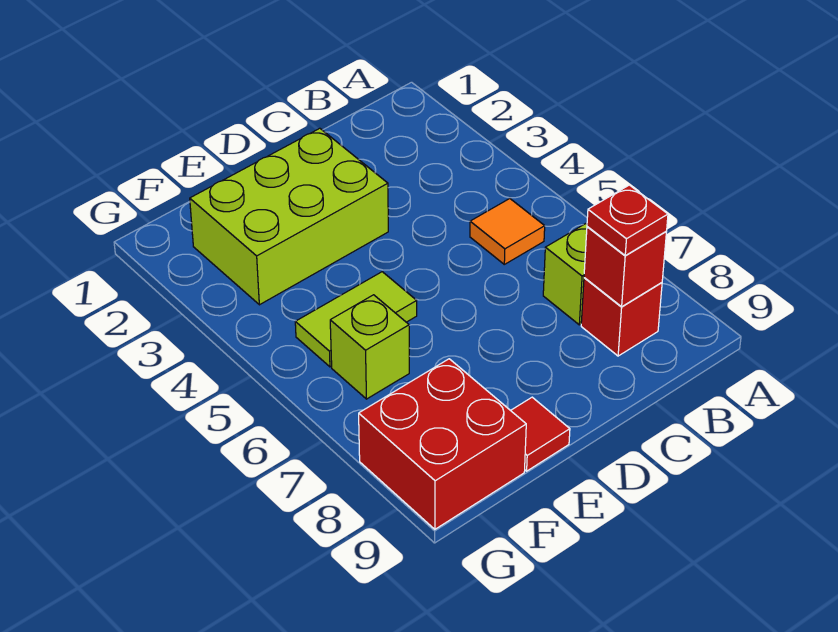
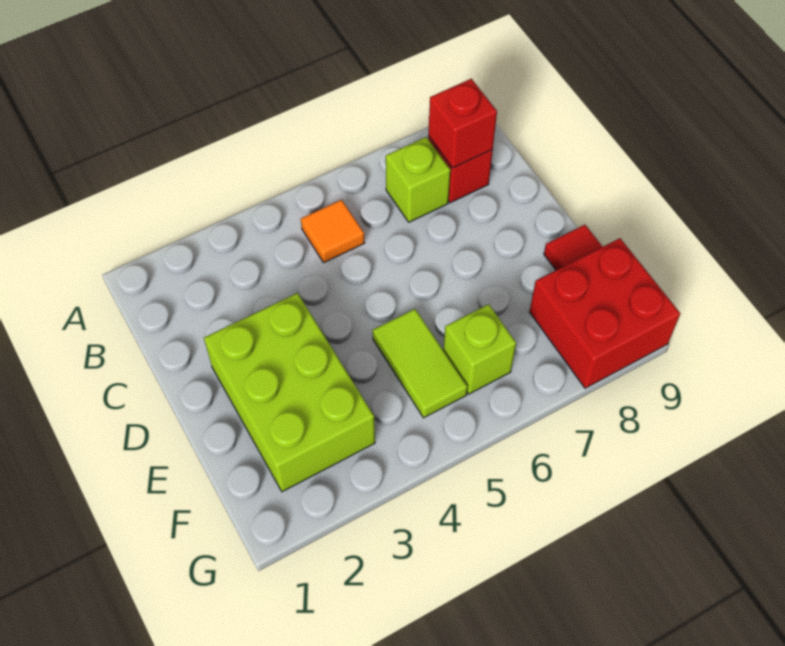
red plate B8 level 3 -> none

